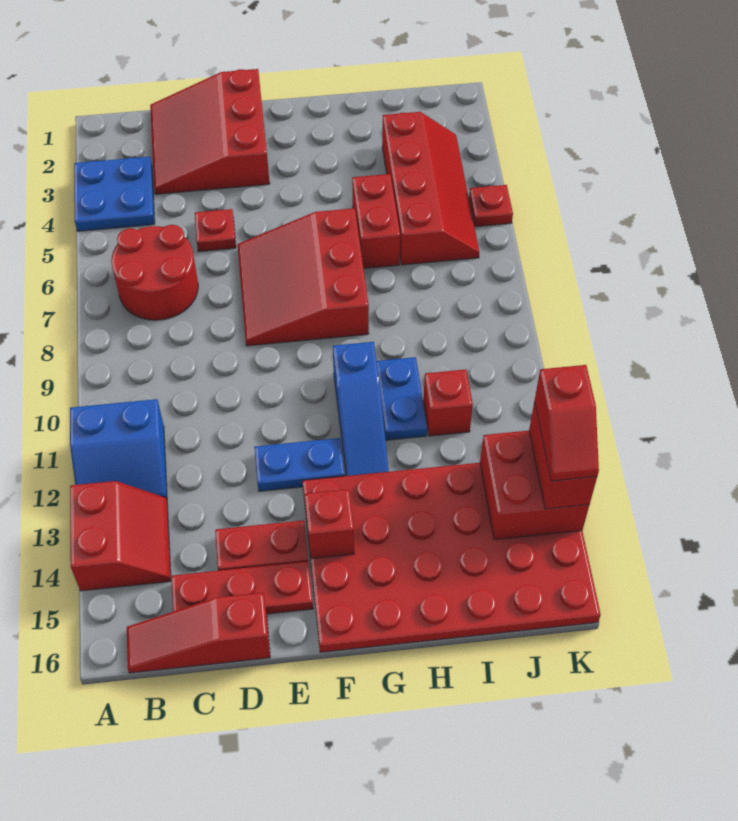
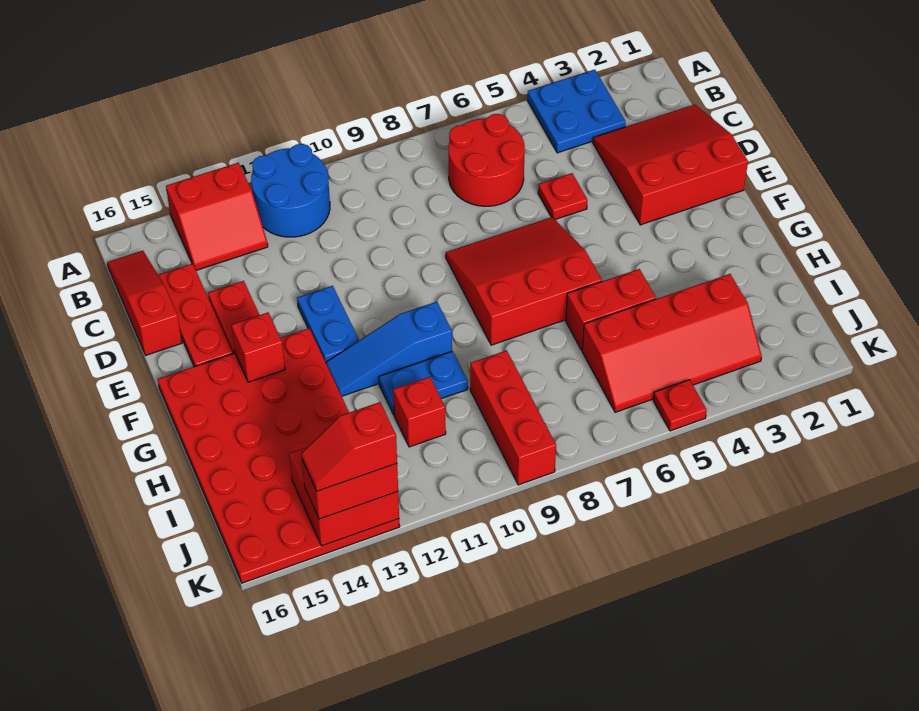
blue slope A11:B12 level 1 top 11 -> blue round brick A11:B12 level 1
none -> red brick I9:K9 level 1

